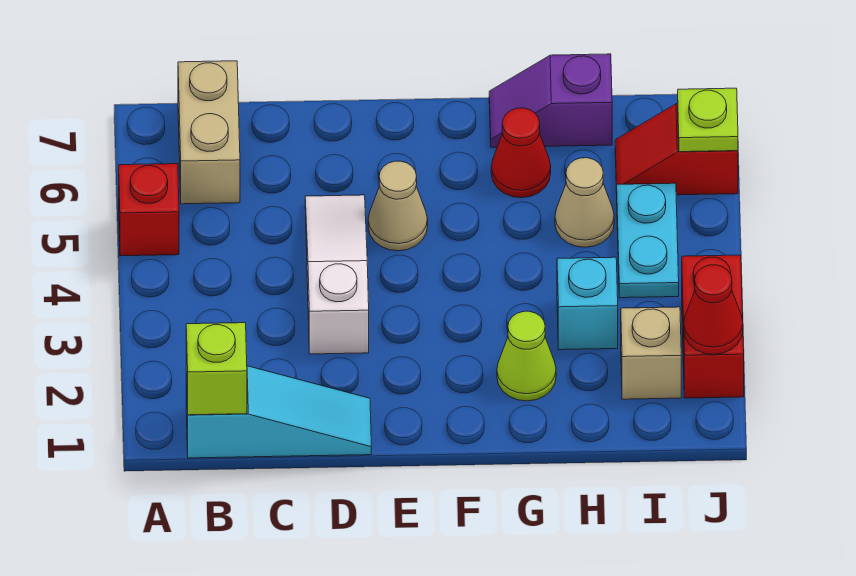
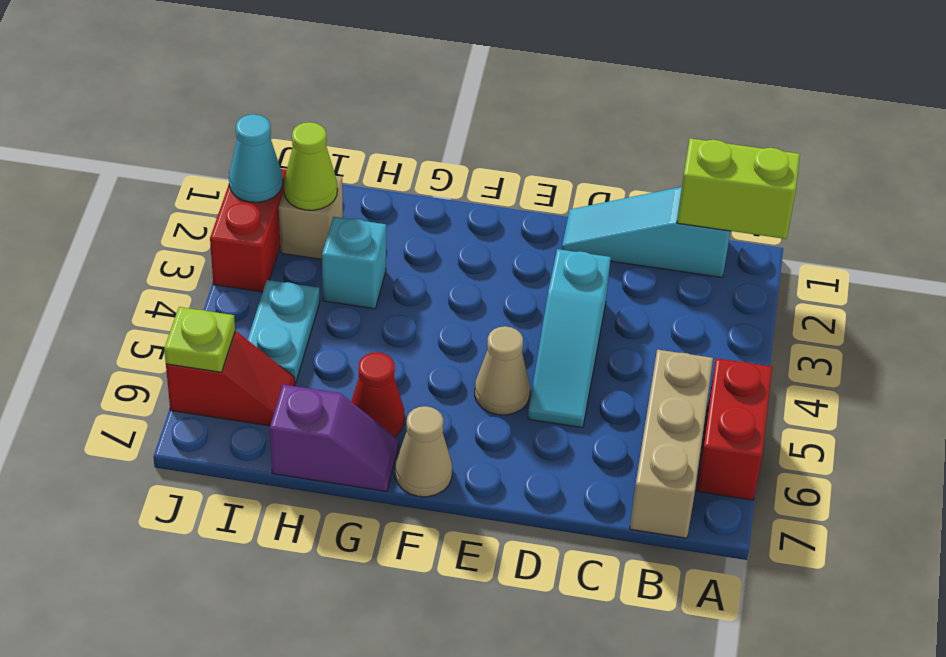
red brick A5 level 1 -> red brick A5:A6 level 1
lime brick B1 level 2 -> lime brick A1:B1 level 2
tan brick B6:B7 level 1 -> tan brick B5:B7 level 1
white slope D3:D5 level 1 top 3 -> cyan slope D3:D5 level 1 top 3
lime cone G2 level 1 -> lime cone I2 level 2
tan cone H5 level 1 -> tan cone F7 level 1
red cone J2 level 2 -> cyan cone J2 level 2

